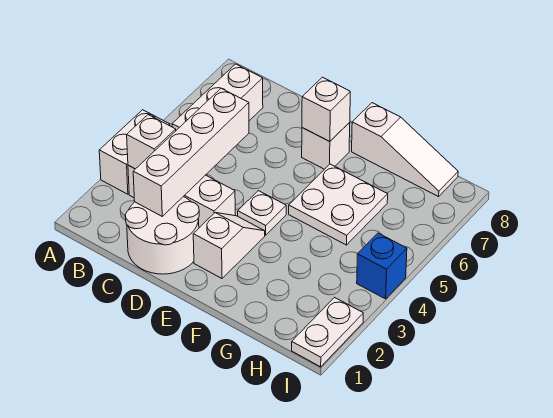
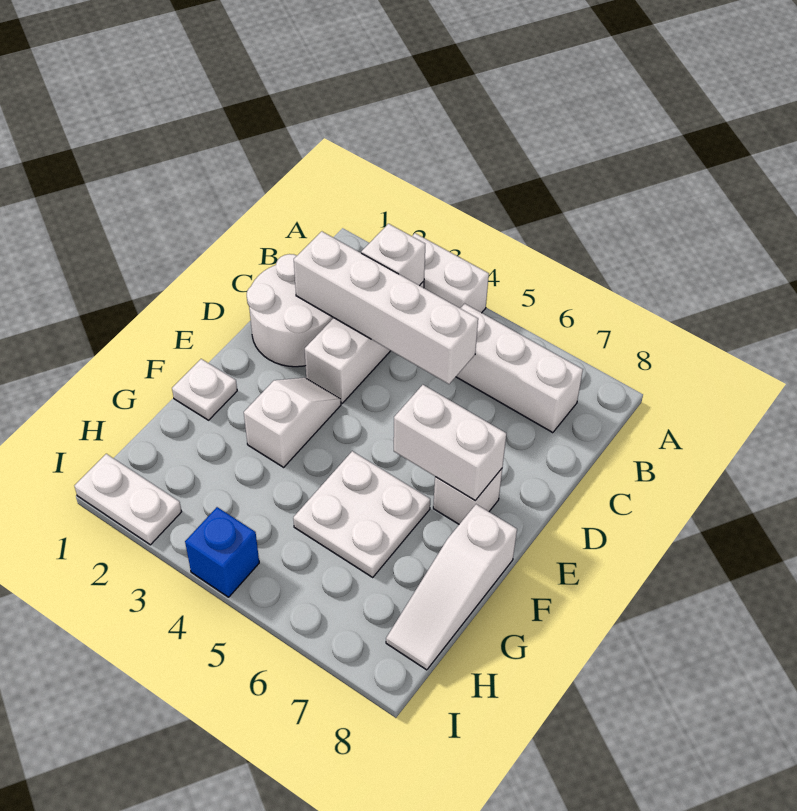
white slope E2:E3 level 1 top 2 -> white slope E3:F3 level 1 top F
white plate E4 level 1 -> white plate F1 level 1
white brick E7 level 2 -> white brick E6:E7 level 2

